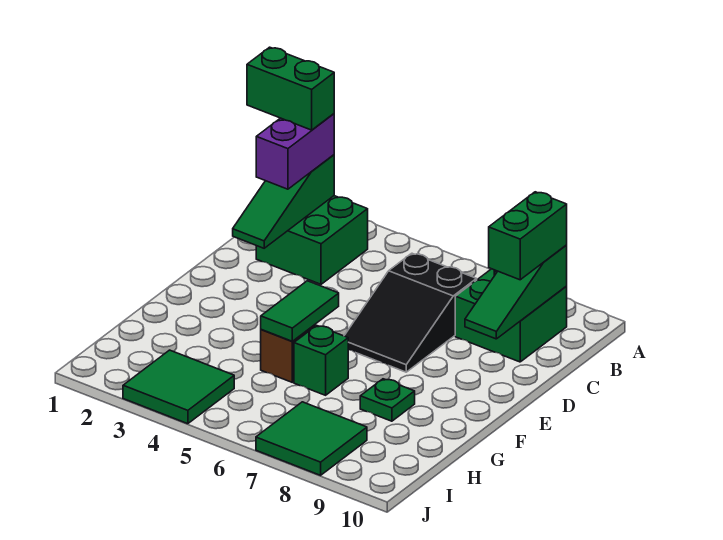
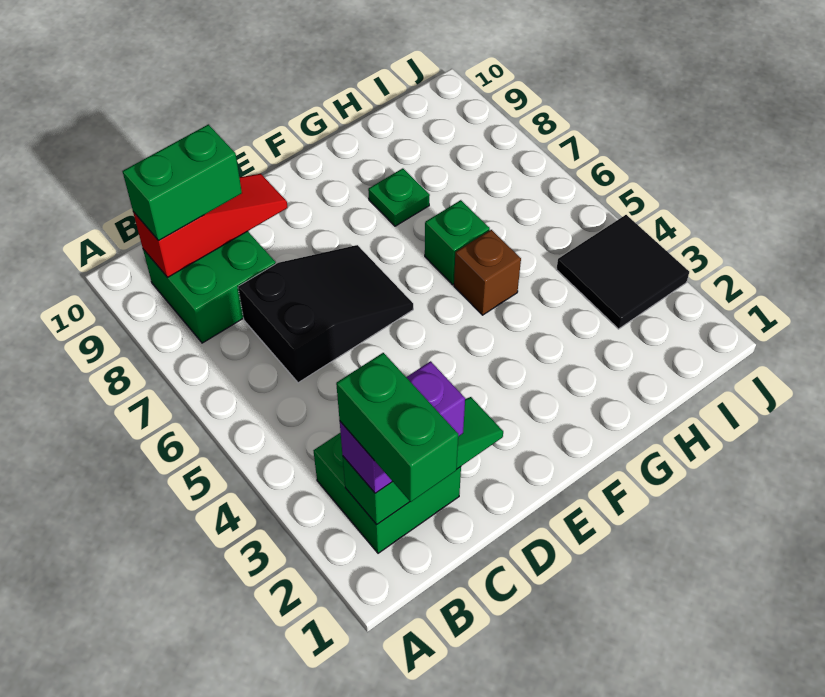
green slope B9:D9 level 2 top B -> red slope B9:D9 level 2 top B
green tile F5:G5 level 2 -> none
green tile I3:J4 level 1 -> black tile I3:J4 level 1
green tile I7:J8 level 1 -> none

